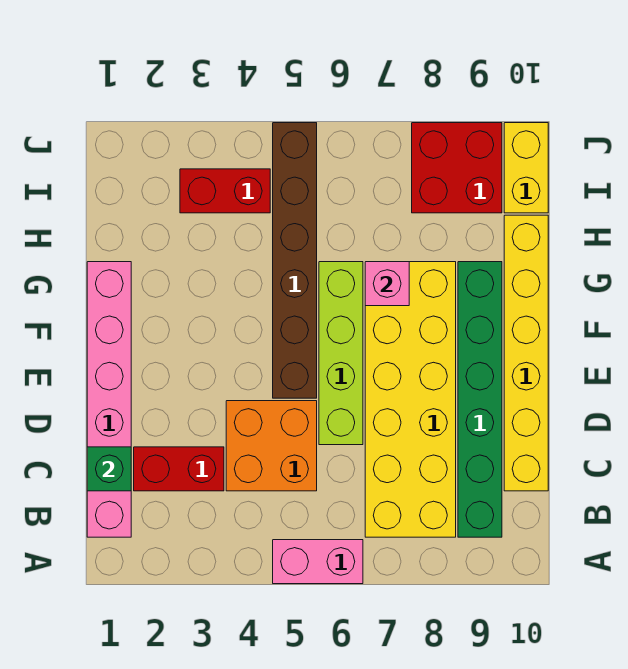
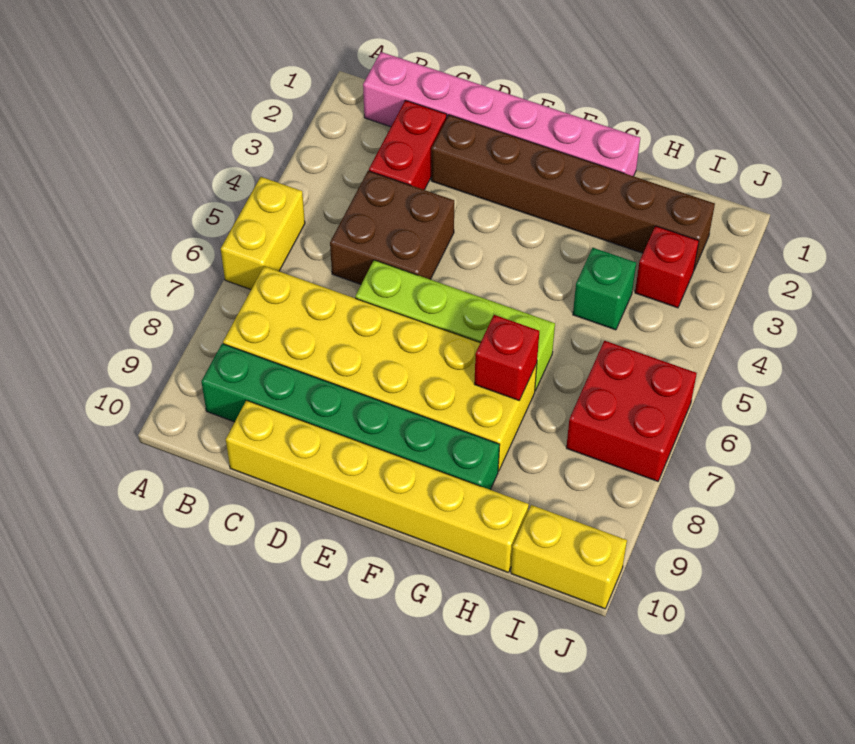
pink brick A5:A6 level 1 -> yellow brick A5:A6 level 1
green brick C1 level 2 -> green brick H4 level 1
orange brick C4:D5 level 1 -> brown brick C4:D5 level 1
brown brick E5:J5 level 1 -> brown brick D2:I2 level 1
pink brick G7 level 2 -> red brick G7 level 2
red brick I3:I4 level 1 -> red brick I3 level 1
red brick I8:J9 level 1 -> red brick I6:J7 level 1

